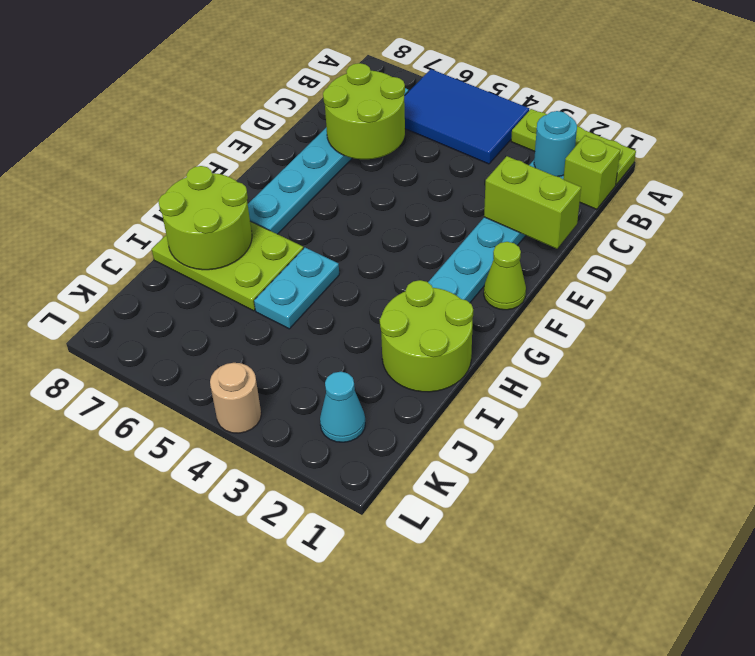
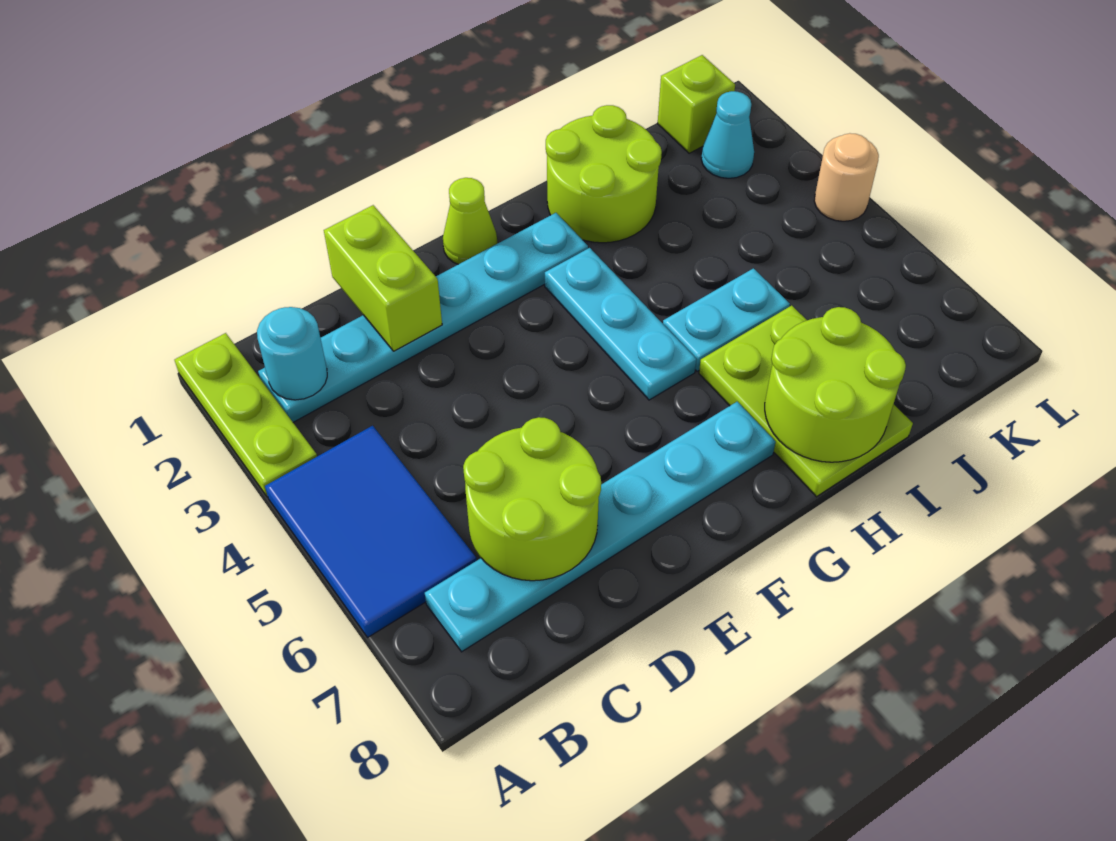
lime brick B1 level 1 -> lime brick K1 level 1
none -> cyan plate G3:G5 level 1

